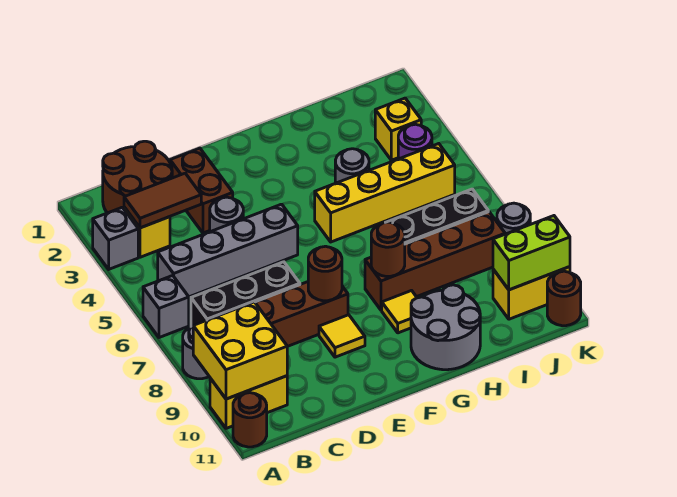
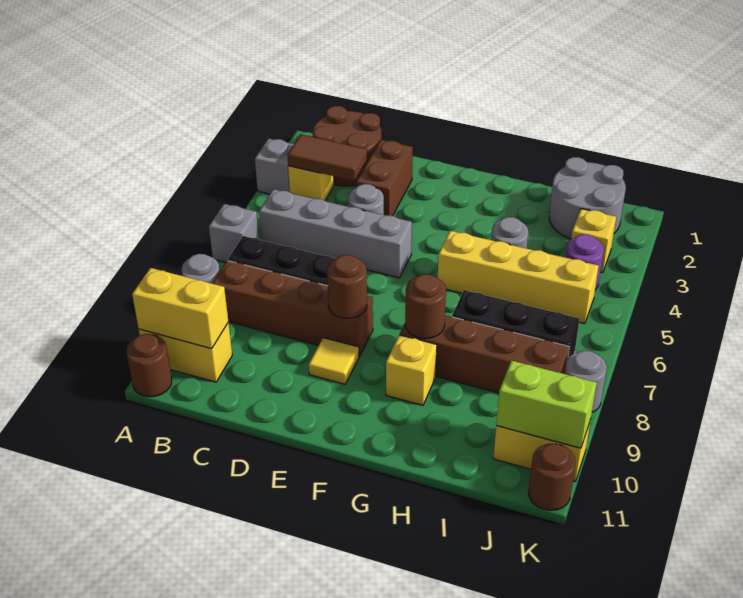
yellow brick A9:B10 level 2 -> yellow brick A10:B10 level 2
yellow tile G9 level 1 -> yellow brick G9 level 1
grey round brick G10:H11 level 1 -> grey round brick I1:J2 level 1

